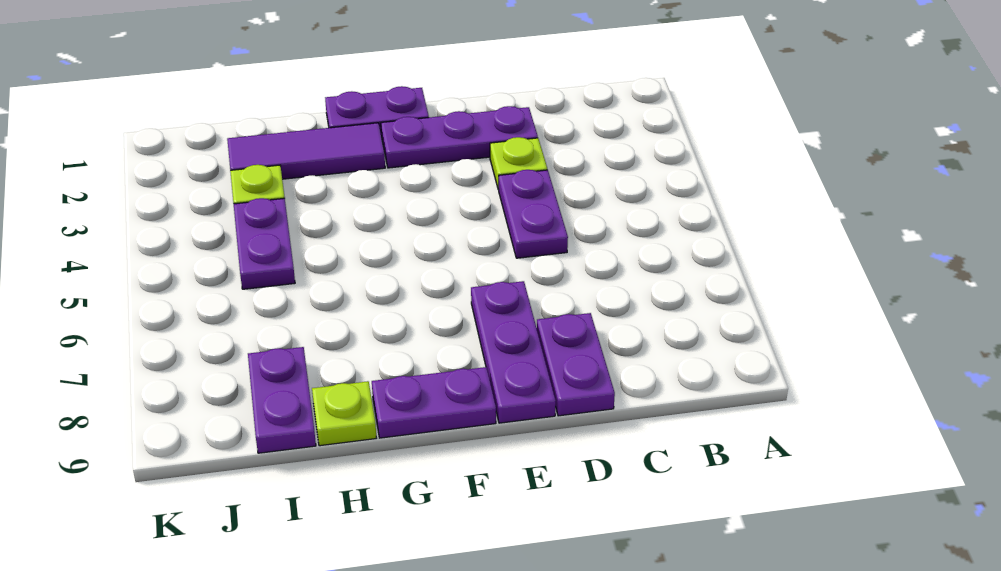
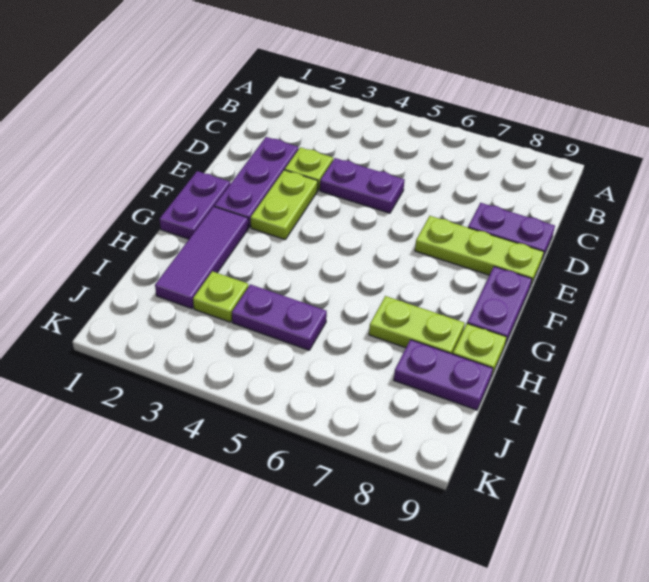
none -> lime plate E3:F3 level 1
purple plate E7:E9 level 1 -> lime plate E7:E9 level 1
none -> lime plate H7:H8 level 1

